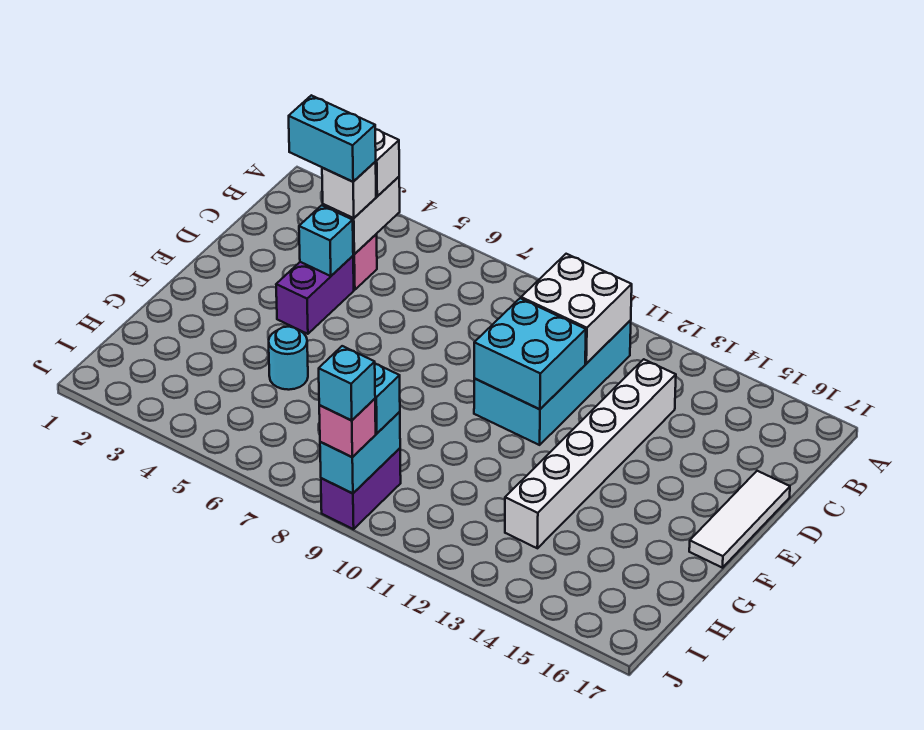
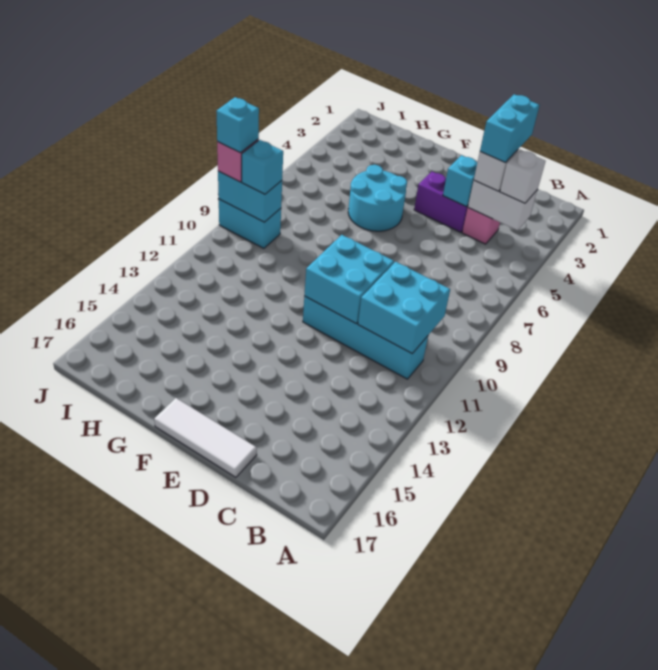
cyan brick B10:E11 level 1 -> cyan brick B11:E11 level 1
white brick B10:C11 level 2 -> cyan brick B10:C11 level 2
white brick C13:H13 level 1 -> none
cyan round brick G5 level 1 -> cyan round brick F5:G6 level 1
purple brick I9:J9 level 1 -> cyan brick I9:J9 level 1

